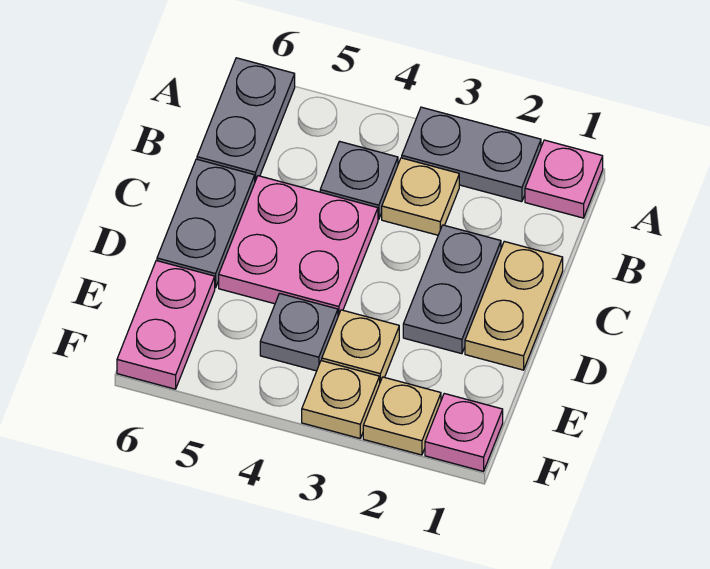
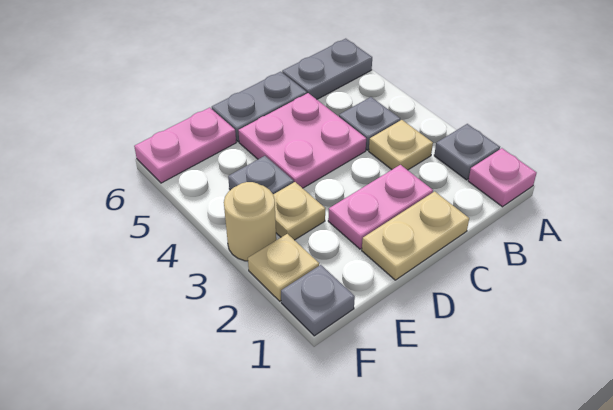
grey plate A2:A3 level 1 -> grey plate A2 level 1
grey plate C2:D2 level 1 -> pink plate C2:D2 level 1
pink plate F1 level 1 -> grey plate F1 level 1
tan plate F3 level 1 -> tan round brick F3 level 1

